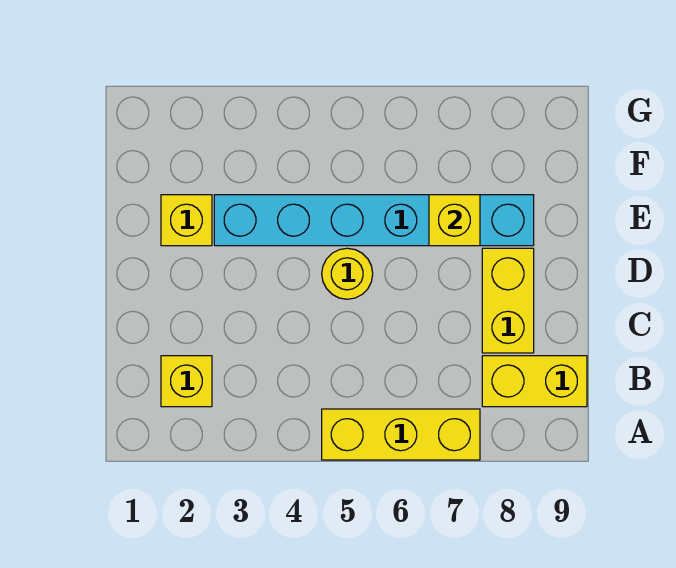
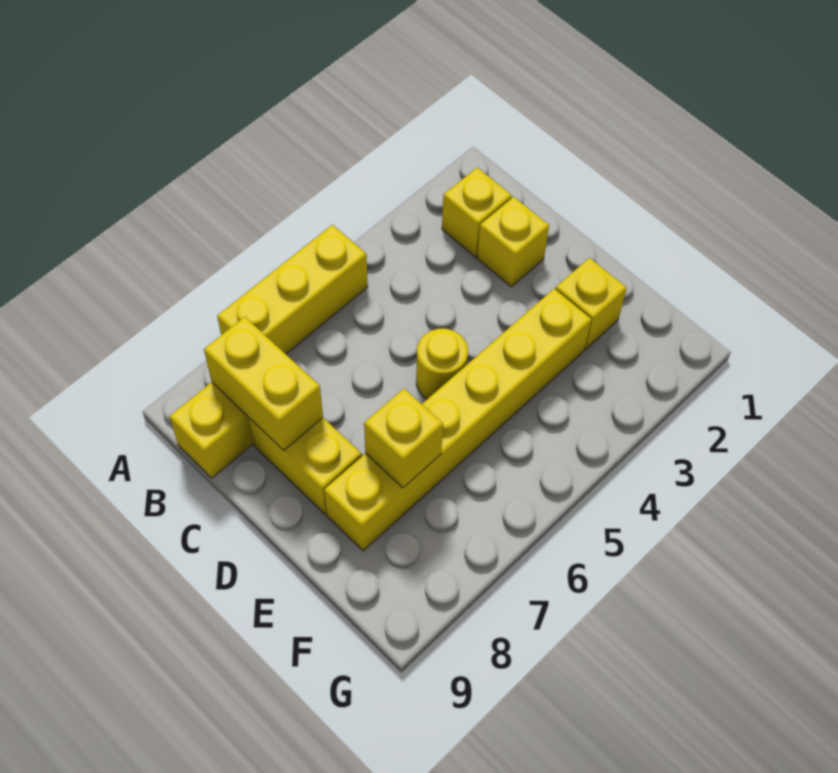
none -> yellow brick B8:C8 level 2
none -> yellow brick C2 level 1
cyan brick E3:E8 level 1 -> yellow brick E3:E8 level 1

